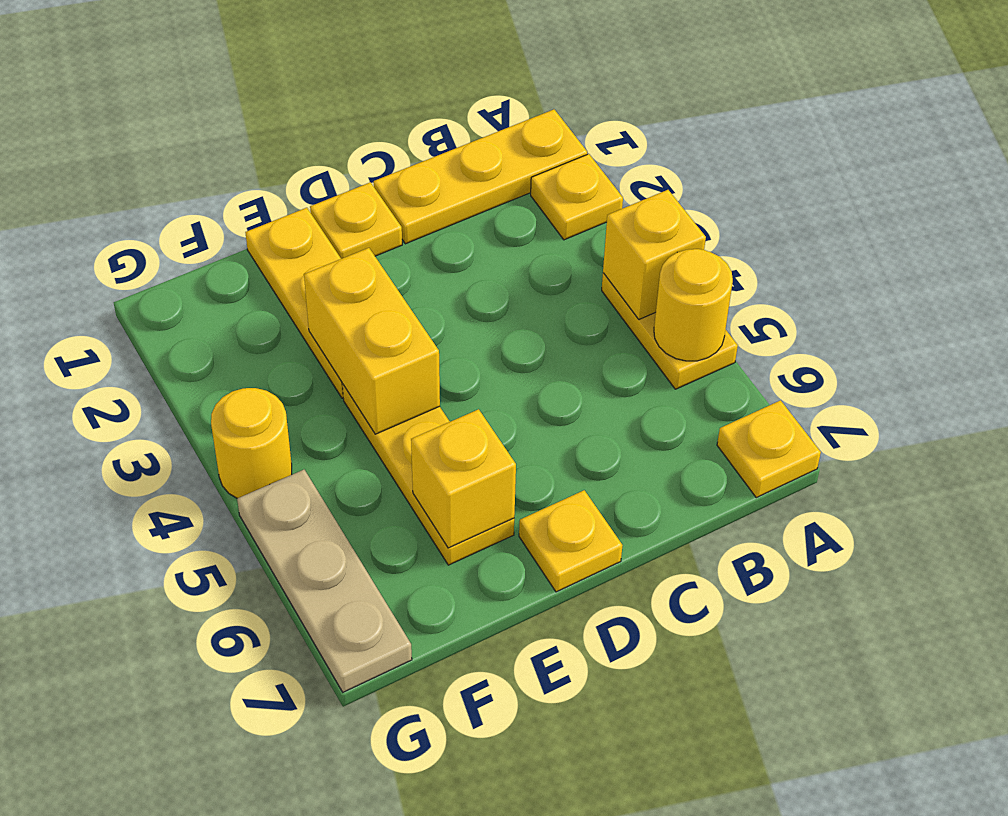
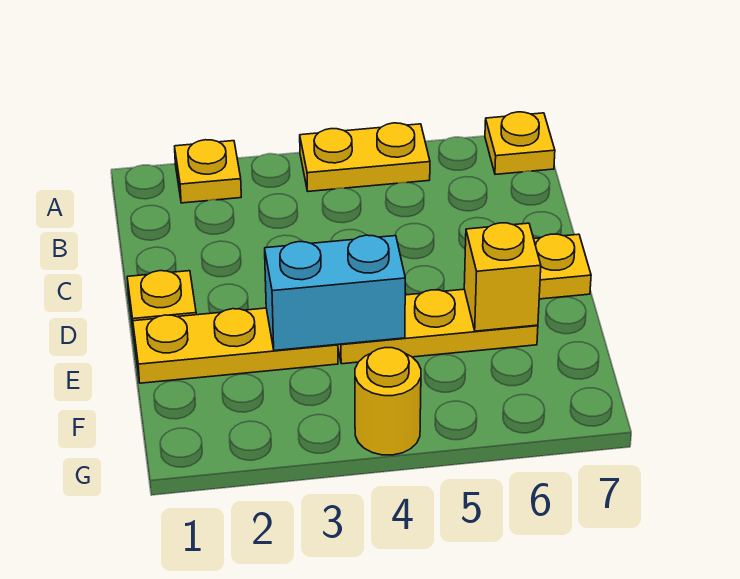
yellow plate A1:C1 level 1 -> none
yellow brick A4 level 2 -> none
yellow round brick A5 level 2 -> none
yellow brick E3:E4 level 2 -> cyan brick E3:E4 level 2
tan plate G5:G7 level 1 -> none

